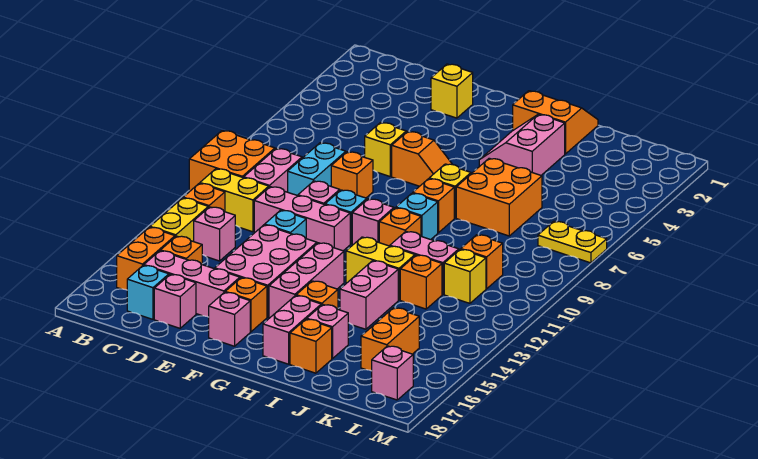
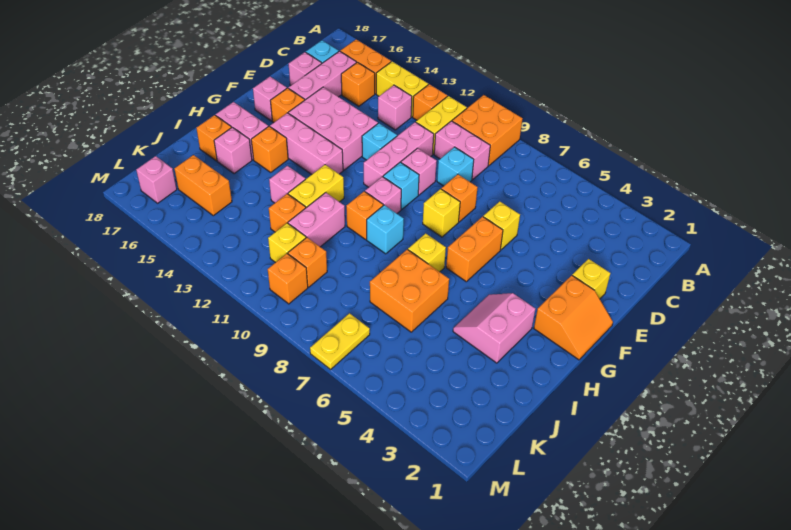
cyan brick D8:D9 level 1 -> cyan brick D9 level 1
orange slope F6:G6 level 1 top F -> orange brick F6:G6 level 1
none -> yellow brick F8 level 1
orange slope H1:I2 level 1 top 2 -> orange slope F1:G2 level 1 top 2
pink slope H3:I4 level 1 top I -> pink slope H3:I4 level 1 top 3
orange brick H8 level 1 -> orange brick L10 level 1
pink brick I13:I14 level 1 -> pink brick I13 level 1

